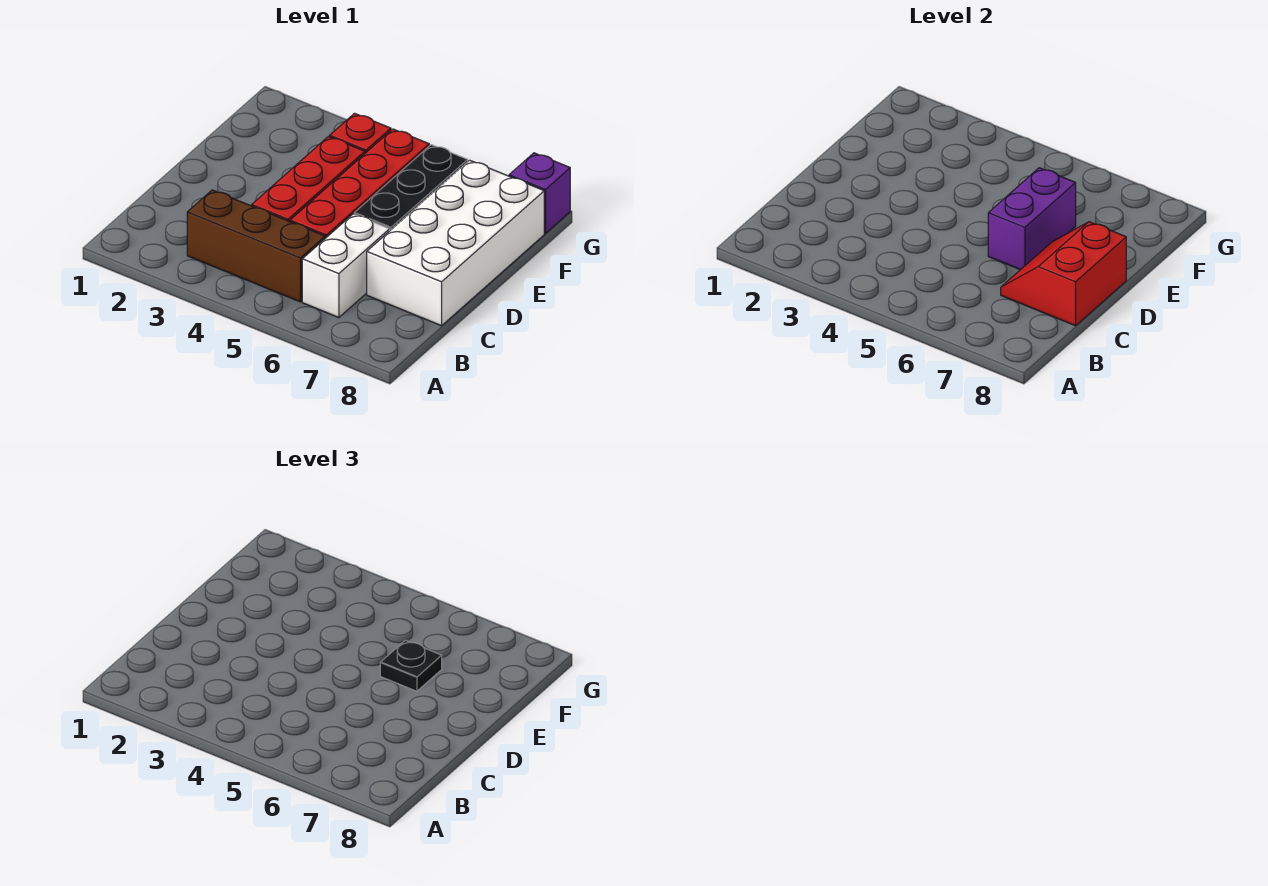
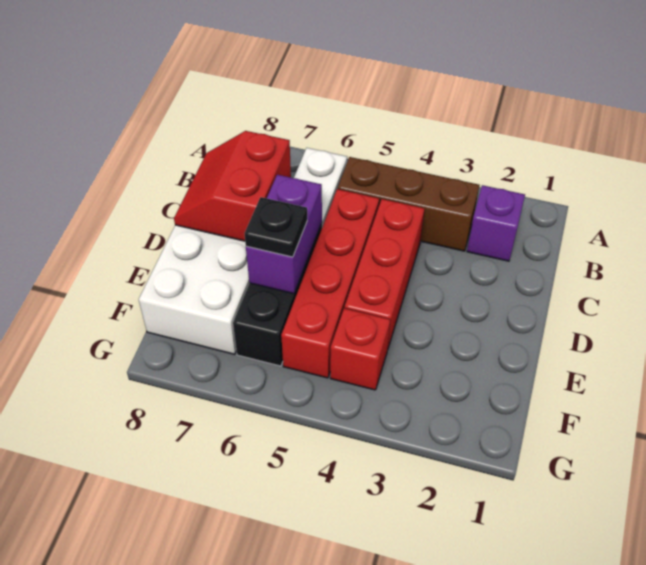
red slope C7:D8 level 2 top 8 -> red slope C7:D8 level 2 top 7
purple brick G8 level 1 -> purple brick B2 level 1

